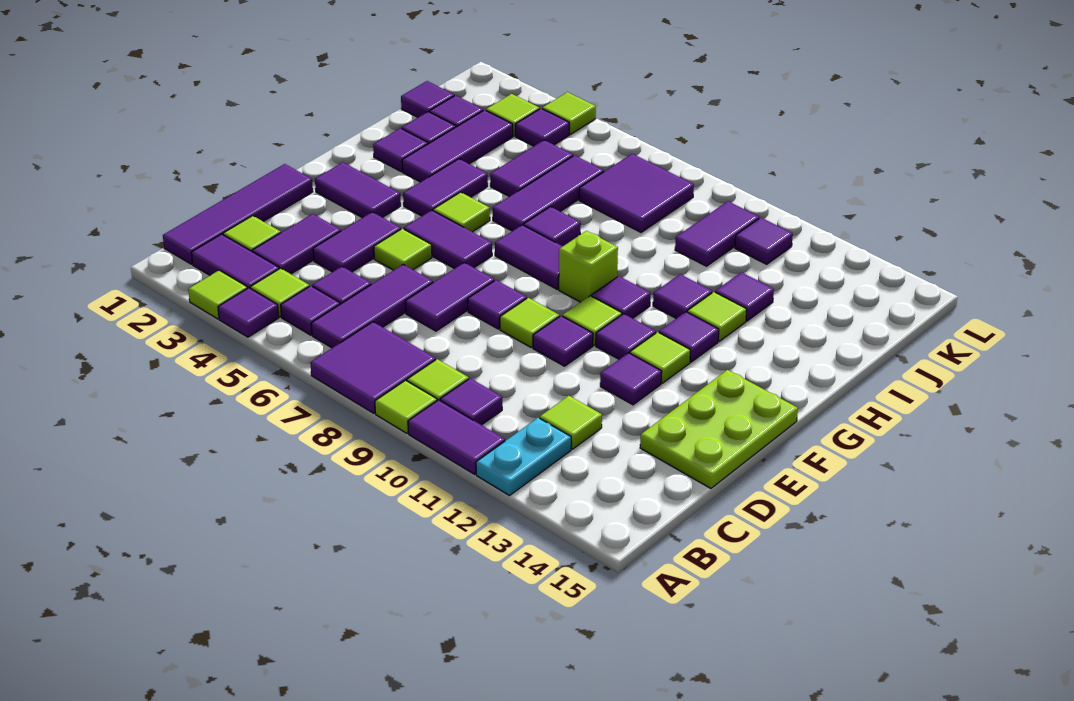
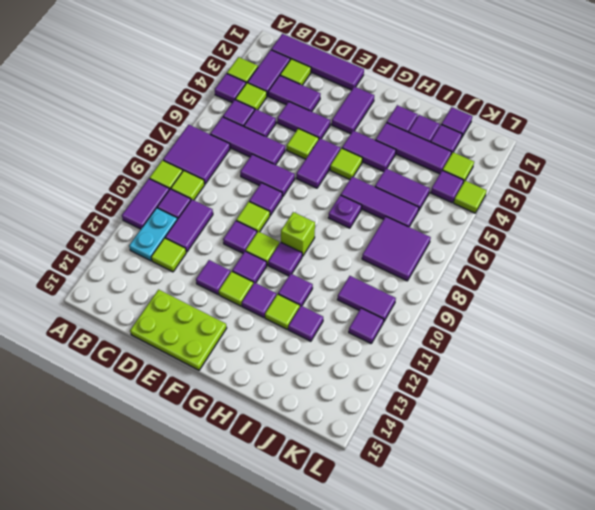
cyan plate A12:B12 level 1 -> cyan plate B11:B12 level 1
purple tile G7:G8 level 1 -> purple tile C10:C11 level 1
purple tile H7 level 1 -> purple plate H7 level 1

